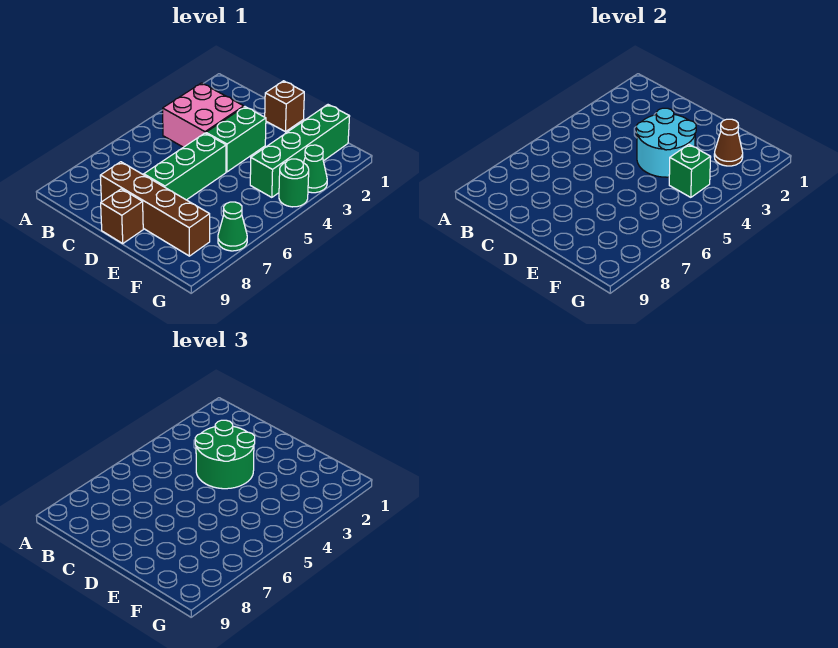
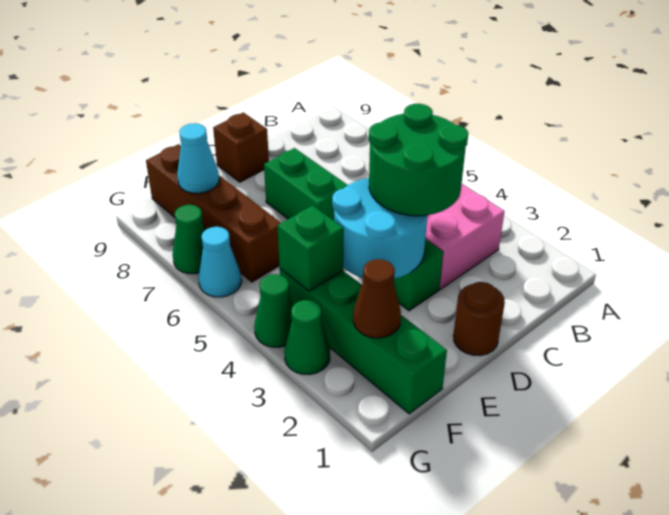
brown brick C8:F8 level 1 -> brown brick F6:F9 level 1
brown brick D1 level 1 -> brown round brick D1 level 1
green brick D5:D7 level 1 -> green brick D6:D7 level 1
none -> cyan cone F8 level 2
green round brick G4 level 1 -> green cone G4 level 1
none -> cyan cone G6 level 1

